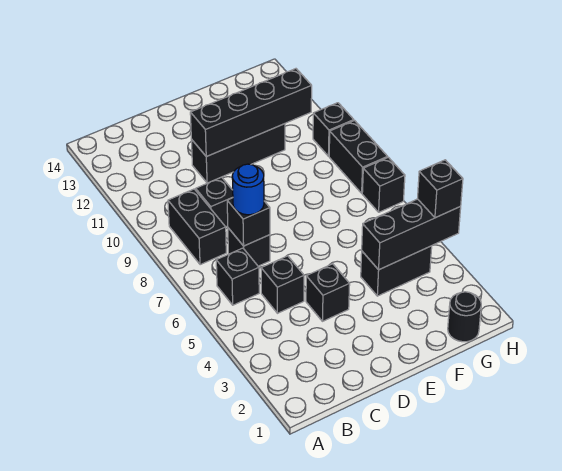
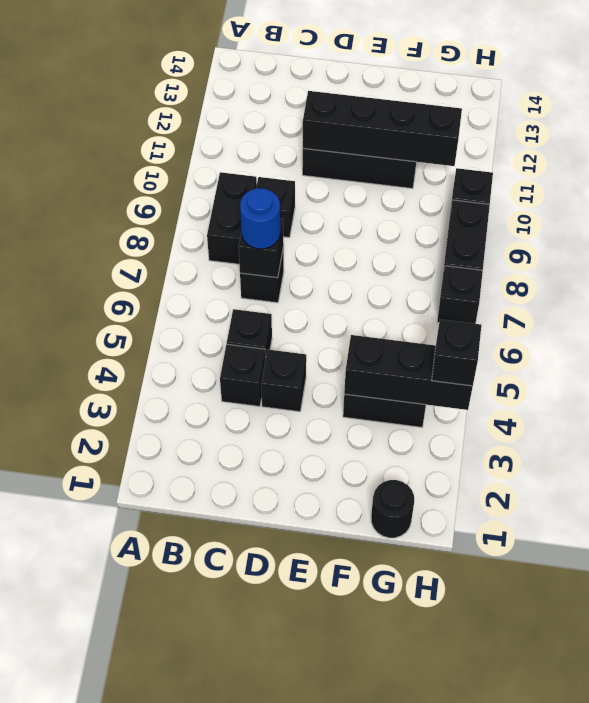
black brick B6 level 1 -> black brick C4 level 1

